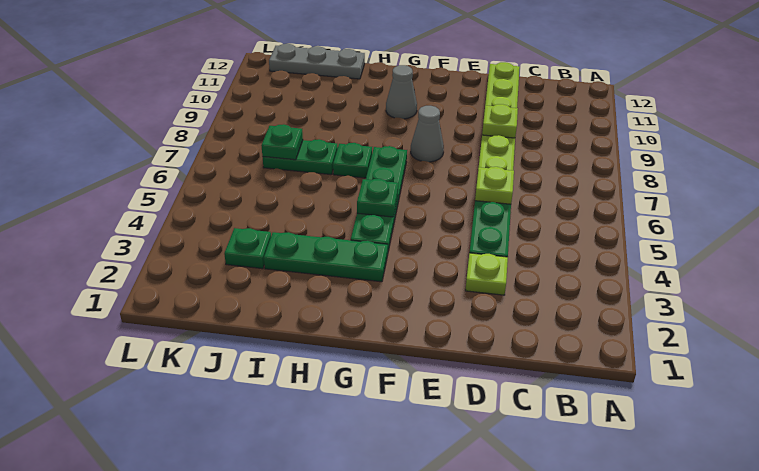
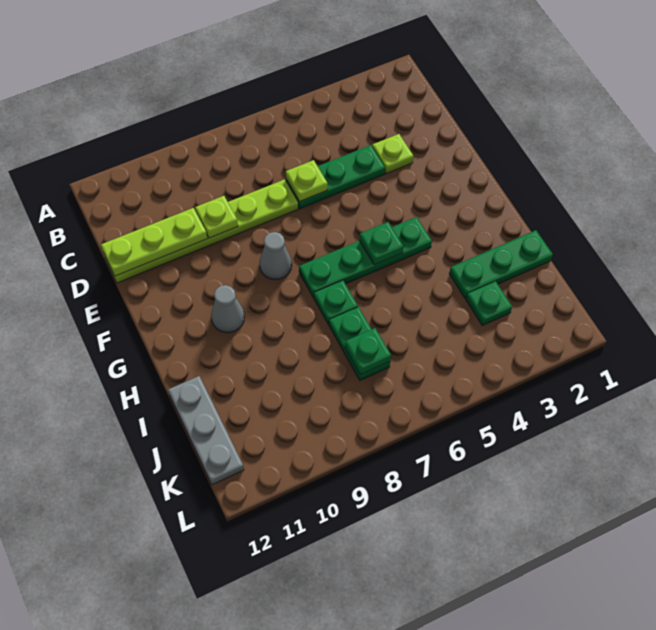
none -> lime plate D10:D12 level 2
green plate G3:I3 level 1 -> green plate I1:I3 level 1

